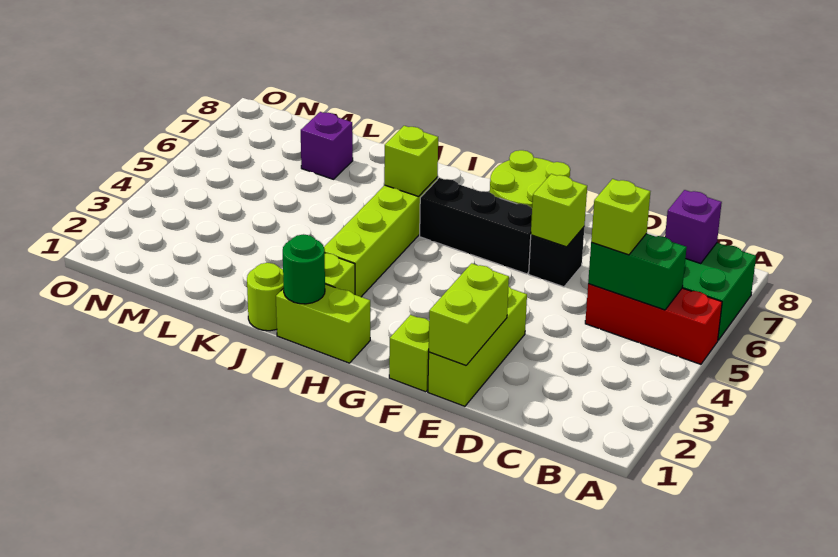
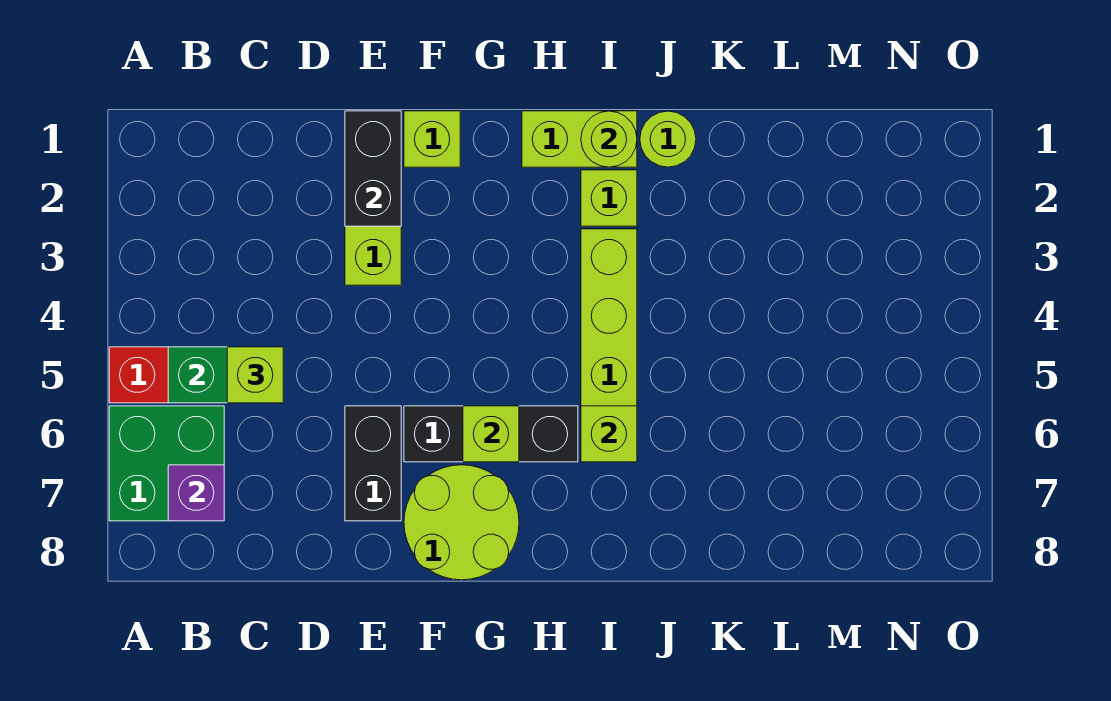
lime brick E1:E2 level 2 -> black brick E1:E2 level 2
black brick E6 level 1 -> black brick E6:E7 level 1
lime brick E6 level 2 -> lime brick G6 level 2
green round brick I1 level 2 -> lime round brick I1 level 2
purple brick L7 level 1 -> none

